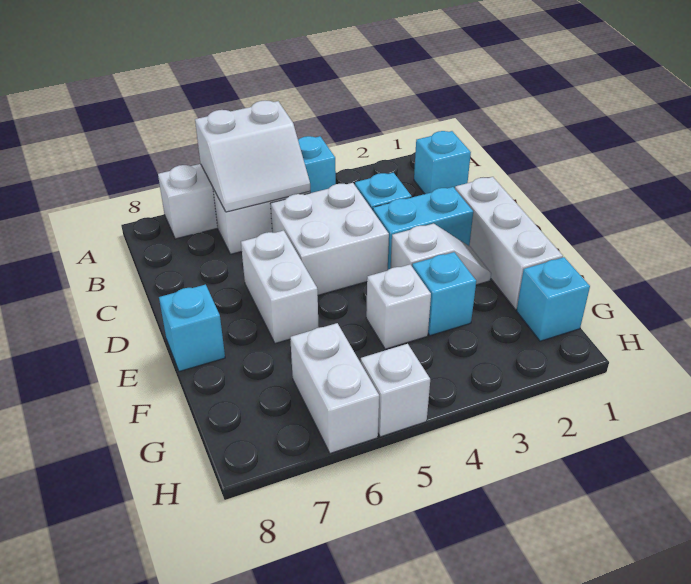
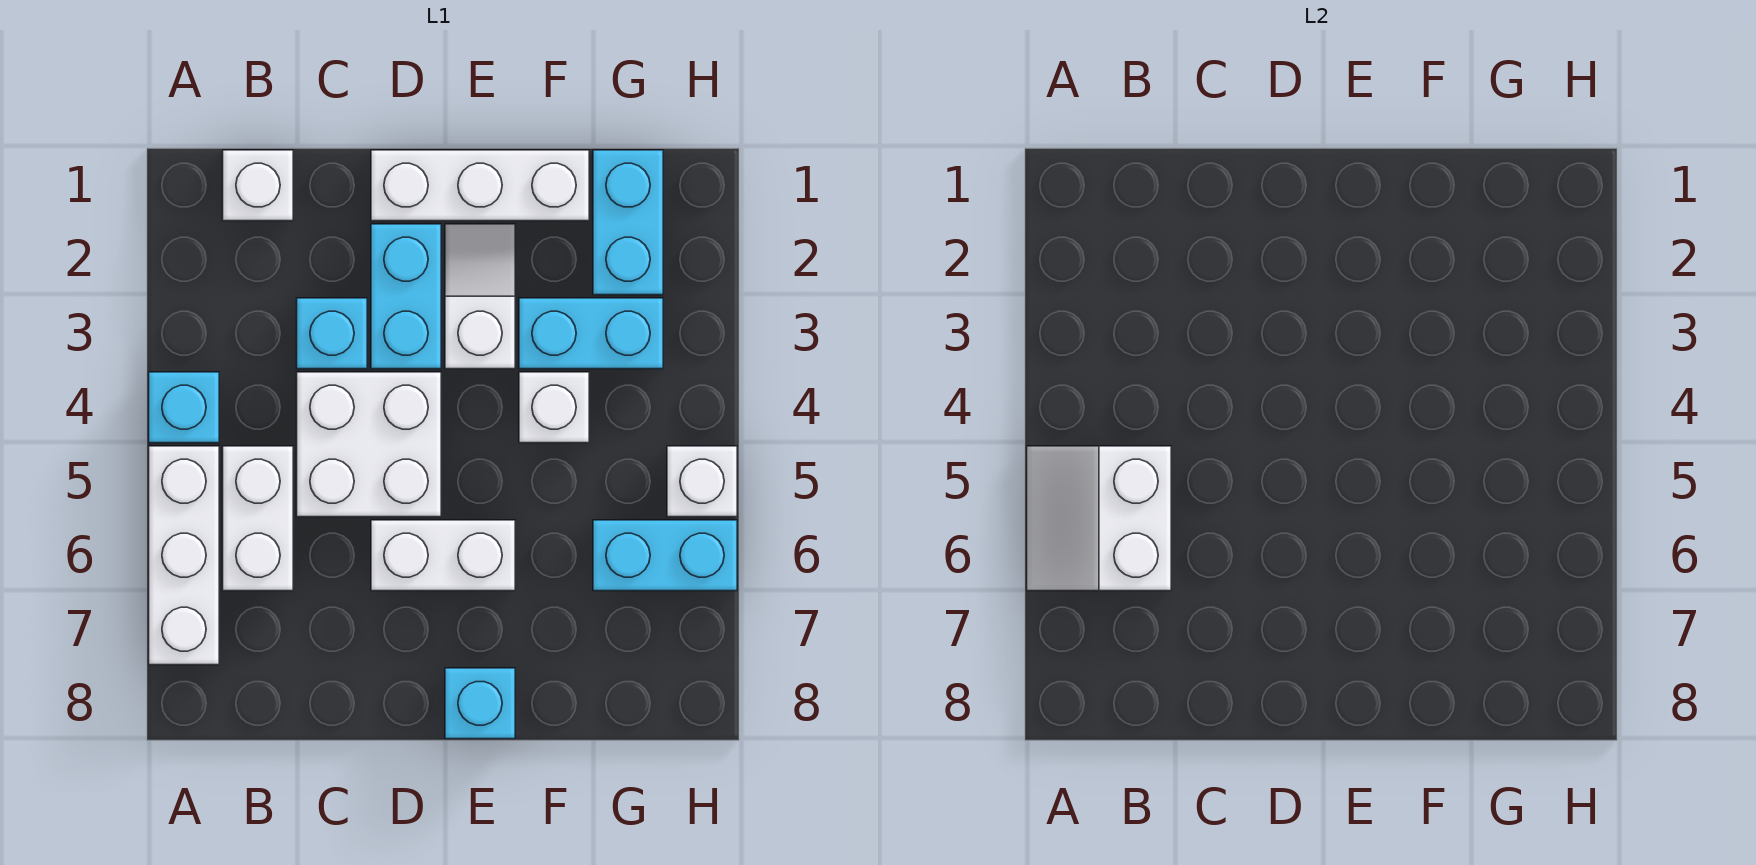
white slope A5:B6 level 2 top A -> white slope A5:B6 level 2 top B
cyan brick B1 level 1 -> white brick B1 level 1
cyan brick F3 level 1 -> cyan brick F3:G3 level 1
cyan brick G1 level 1 -> cyan brick G1:G2 level 1
white brick G6:H6 level 1 -> cyan brick G6:H6 level 1

